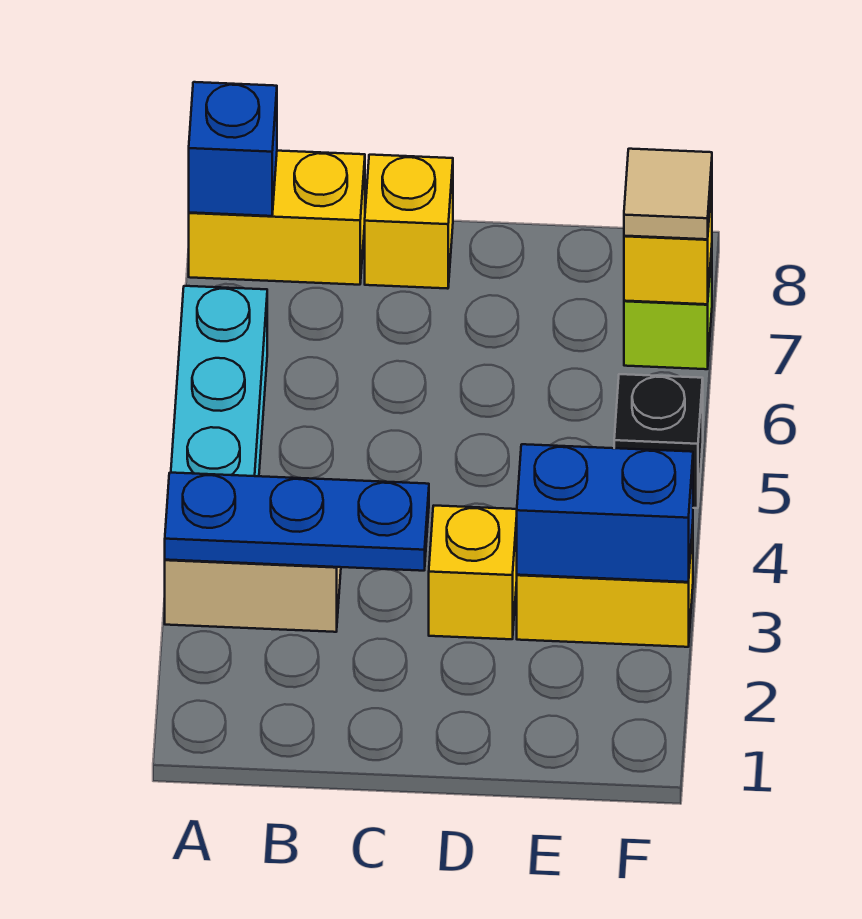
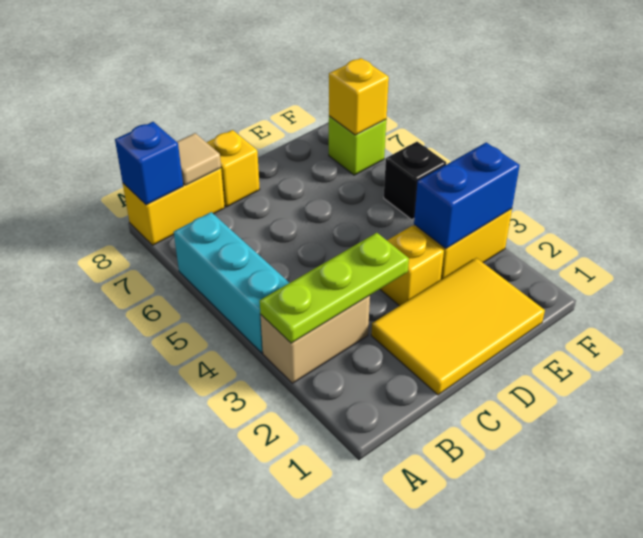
blue plate A3:C3 level 2 -> lime plate A3:C3 level 2
none -> yellow tile C1:E2 level 1
tan tile F7 level 3 -> tan tile B8 level 2

